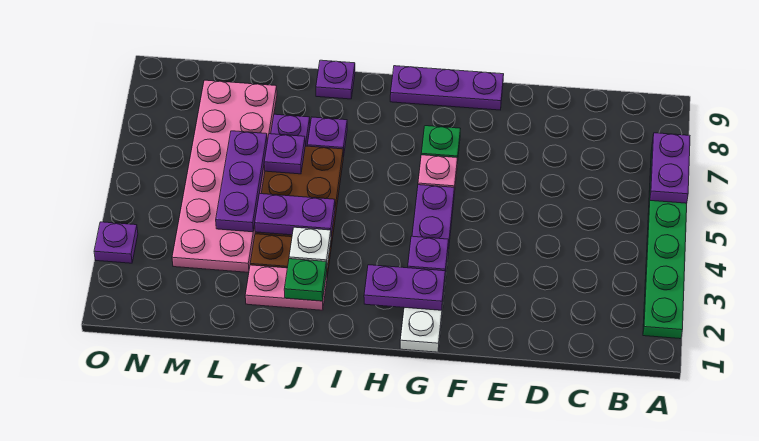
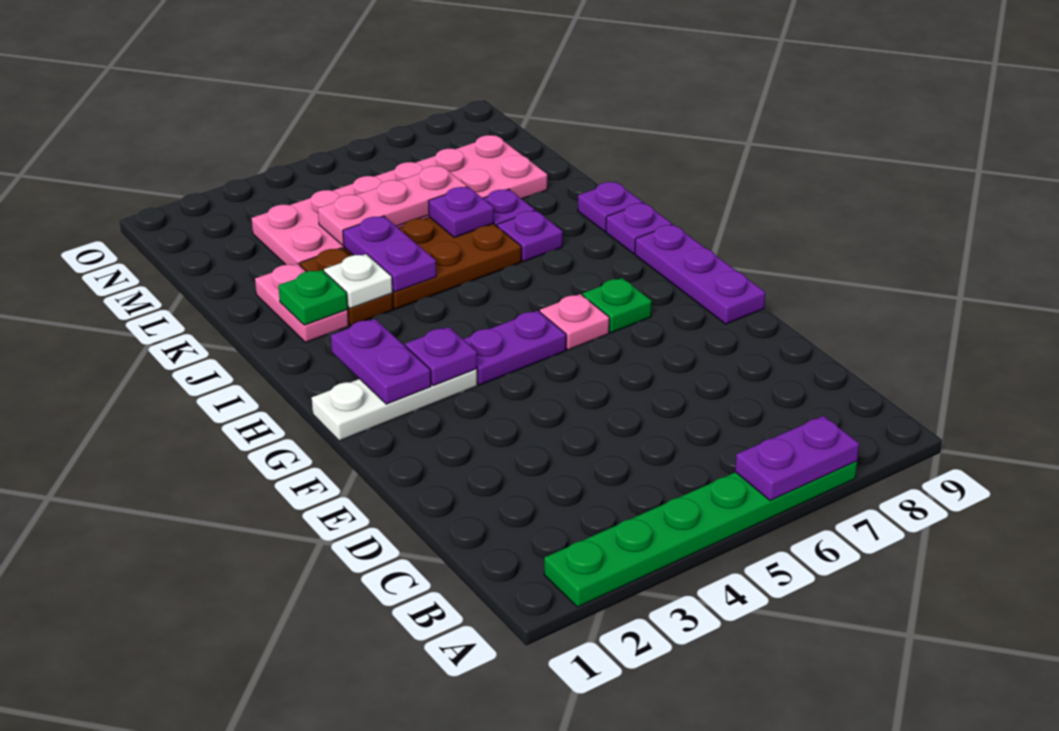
purple plate L4:L6 level 2 -> pink plate L4:L6 level 2
purple plate O3 level 1 -> purple plate I9 level 1

